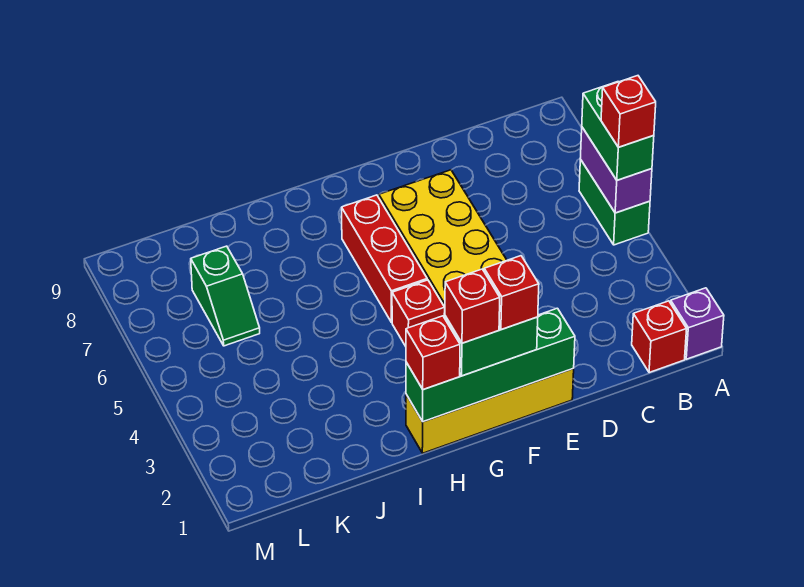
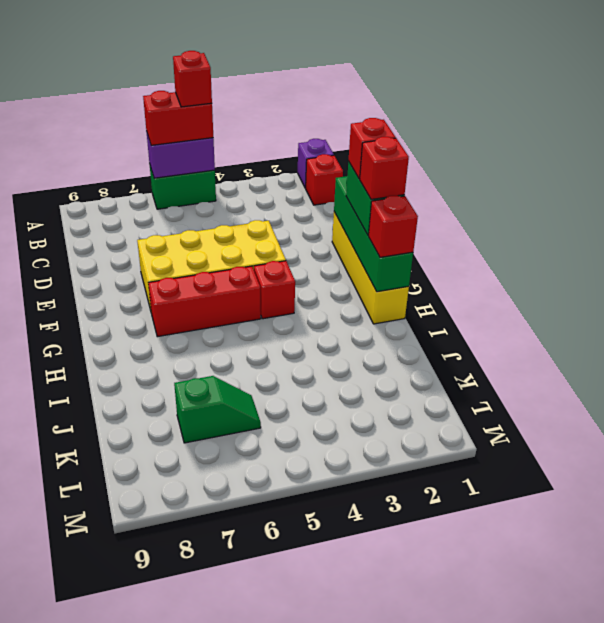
green brick A5:A6 level 3 -> red brick A5:A6 level 3

